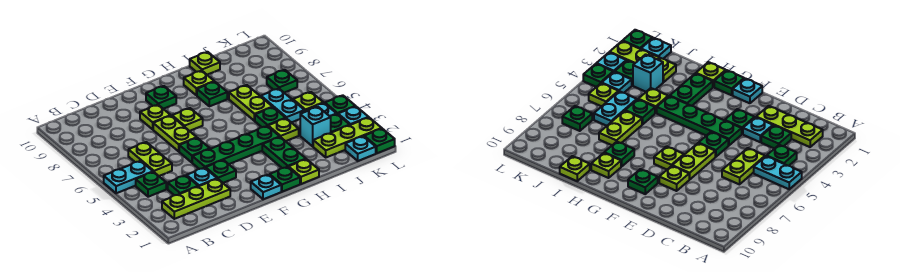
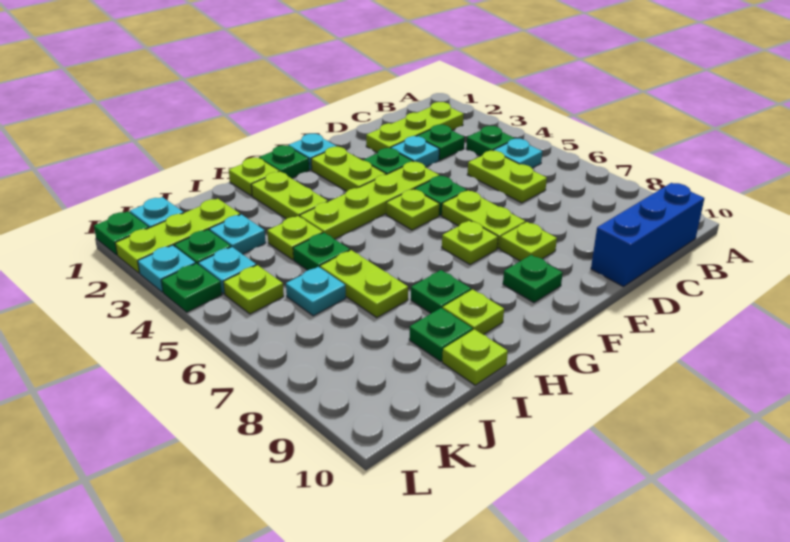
cyan plate A5:B5 level 1 -> cyan plate B5 level 1
none -> blue brick B10:D10 level 1
green plate E4:H4 level 1 -> lime plate E4:H4 level 1
none -> lime plate F2:F3 level 1
none -> lime plate F5 level 1
green plate H2:H3 level 1 -> lime plate H2:H3 level 1
cyan brick J3 level 1 -> cyan plate J3 level 1
cyan plate J5:J6 level 1 -> cyan plate J6 level 1
green plate K7 level 1 -> green plate I9 level 1

